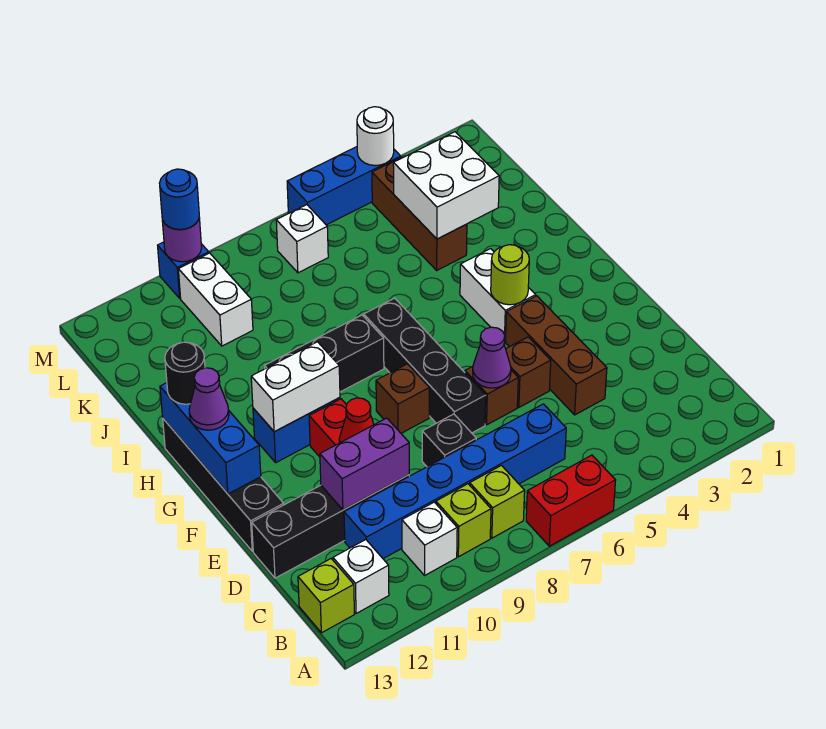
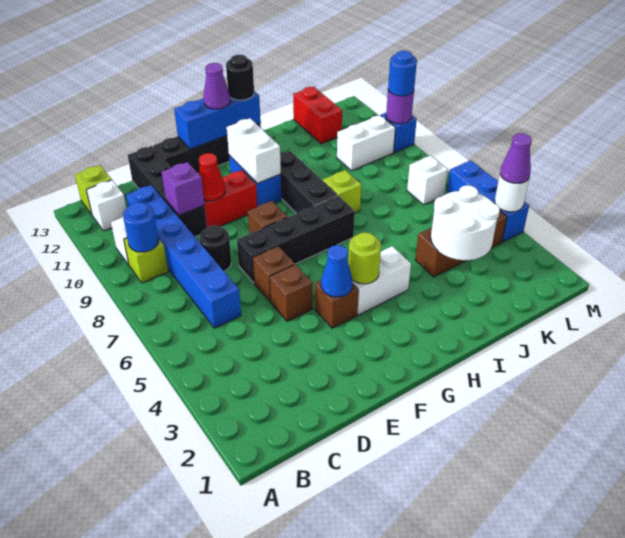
red brick A6:A7 level 1 -> red brick K12:K13 level 1
lime brick B8 level 1 -> lime brick I8 level 1
none -> blue round brick B9 level 2
brown brick D4:F4 level 1 -> brown brick F4 level 1
black brick D8 level 1 -> black round brick D8 level 1
purple brick D10:D11 level 2 -> purple brick D10 level 2
purple cone E6 level 2 -> purple cone M4 level 3
none -> blue cone F4 level 2
white brick J3:K4 level 2 -> white round brick J3:K4 level 2

